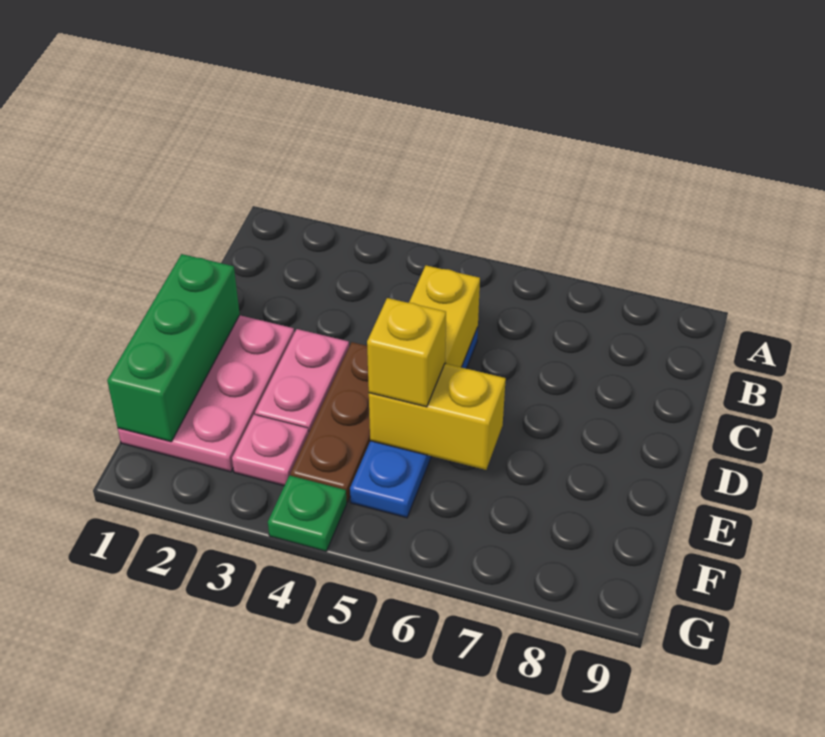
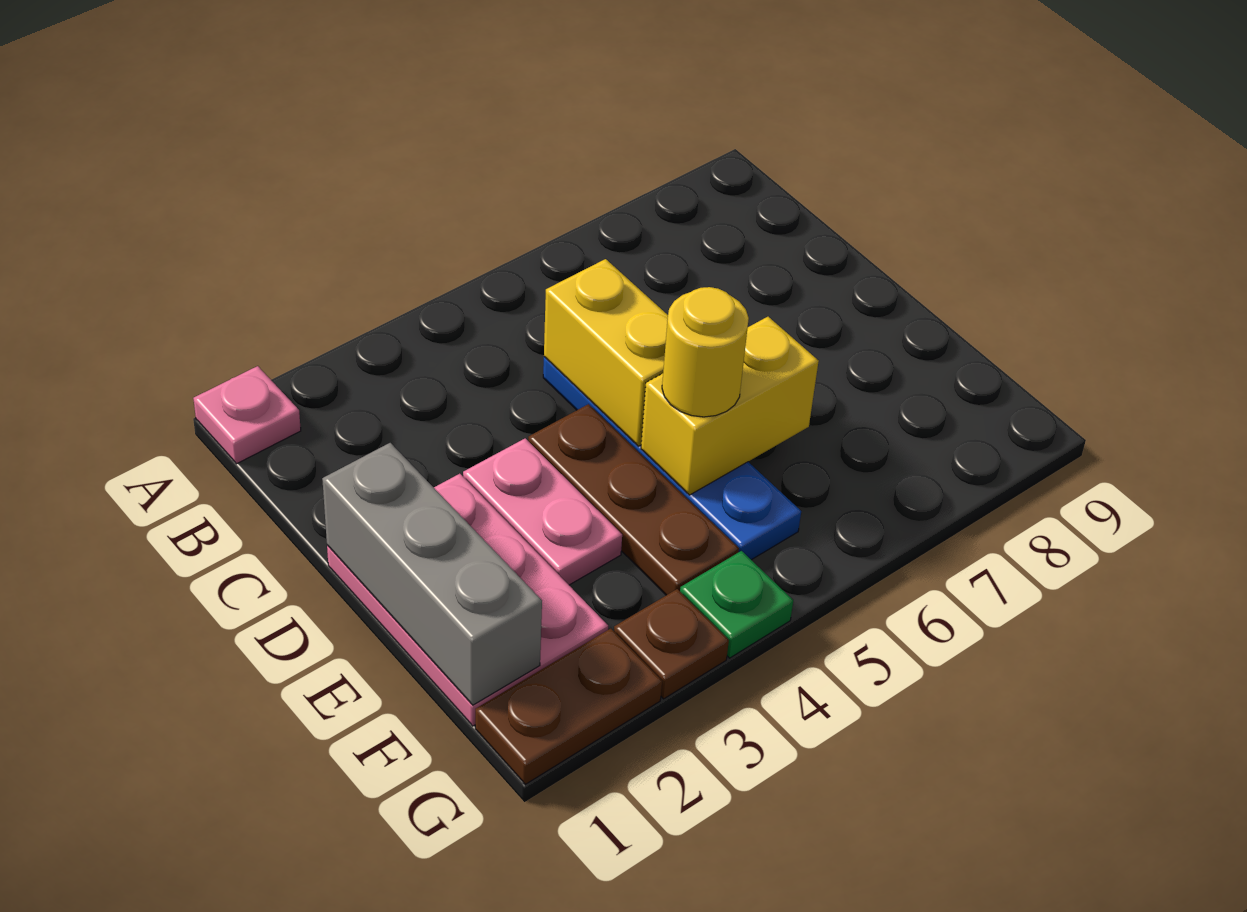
green brick D1:F1 level 2 -> grey brick D1:F1 level 2
yellow brick E5 level 3 -> yellow round brick E5 level 3
pink plate F3 level 1 -> pink plate A1 level 1
none -> brown plate G1:G2 level 1
none -> brown plate G3 level 1

